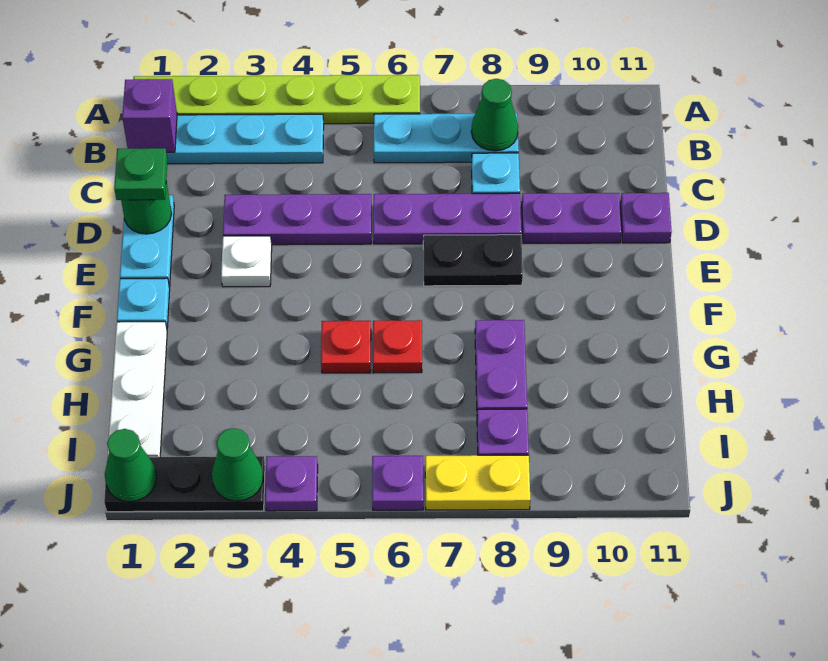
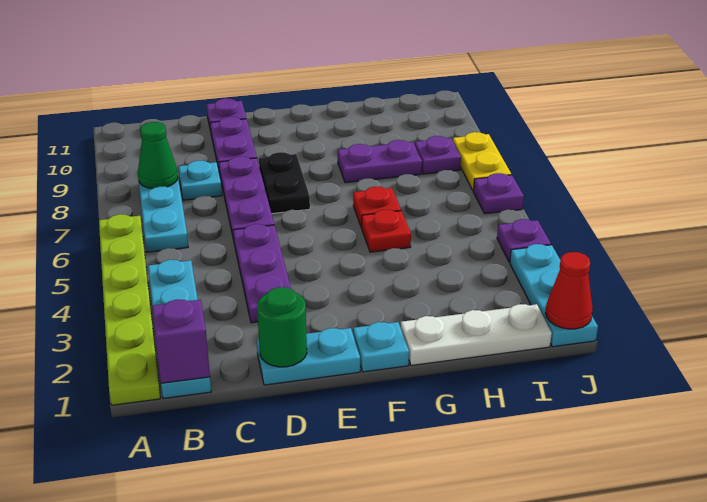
green plate D1 level 3 -> none
white plate E3 level 1 -> none
black plate J1:J3 level 1 -> cyan plate J1:J3 level 1
green cone J1 level 2 -> red cone J1 level 2
green cone J3 level 2 -> none

